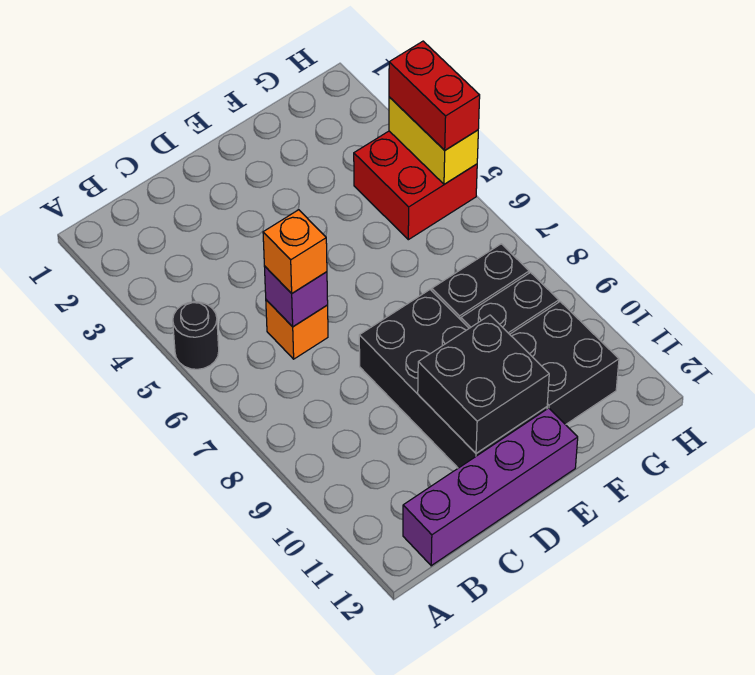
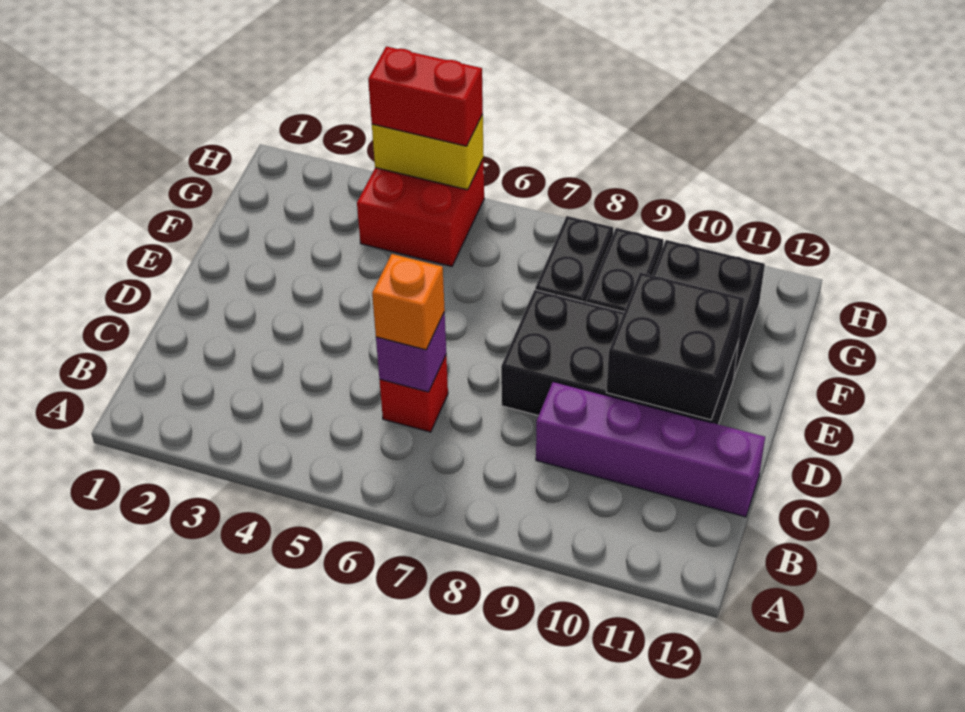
black round brick A5 level 1 -> none
purple brick B12:E12 level 1 -> purple brick C9:C12 level 1
orange brick C6 level 1 -> red brick C6 level 1

